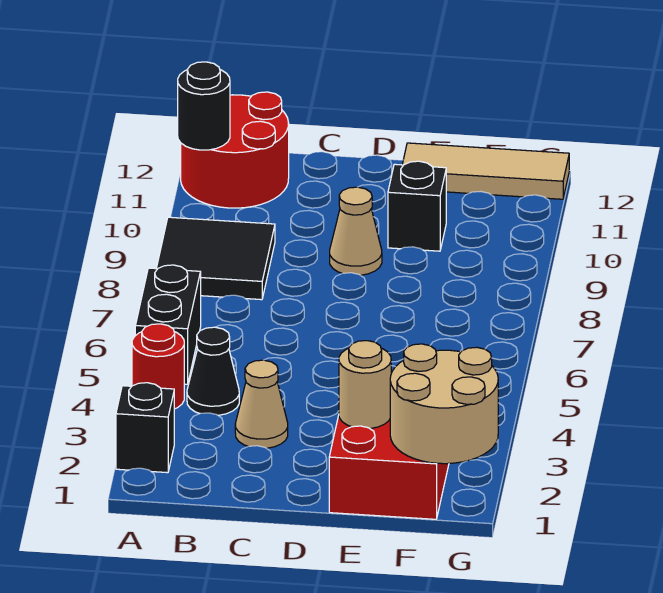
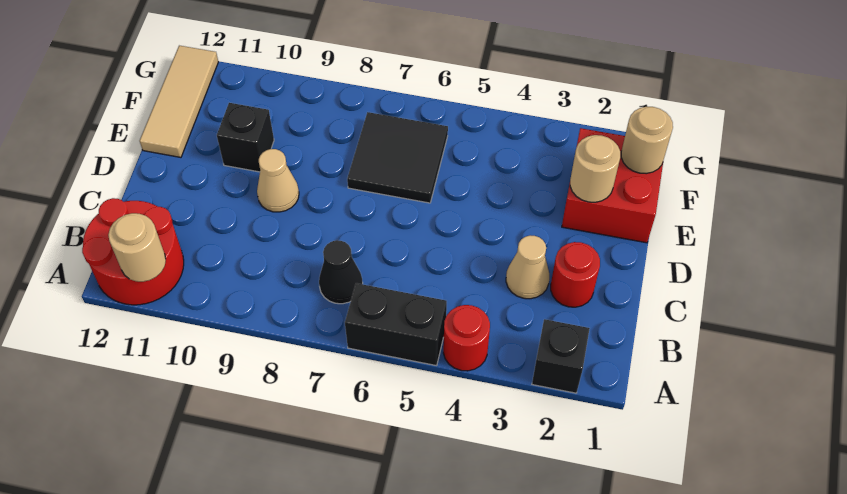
black tile A8:B9 level 1 -> black tile E6:F7 level 1
black round brick A11 level 2 -> tan round brick A11 level 2
black cone B4 level 1 -> black cone B7 level 1
none -> red round brick C2 level 1
tan round brick F1:G2 level 2 -> tan round brick F1 level 2

